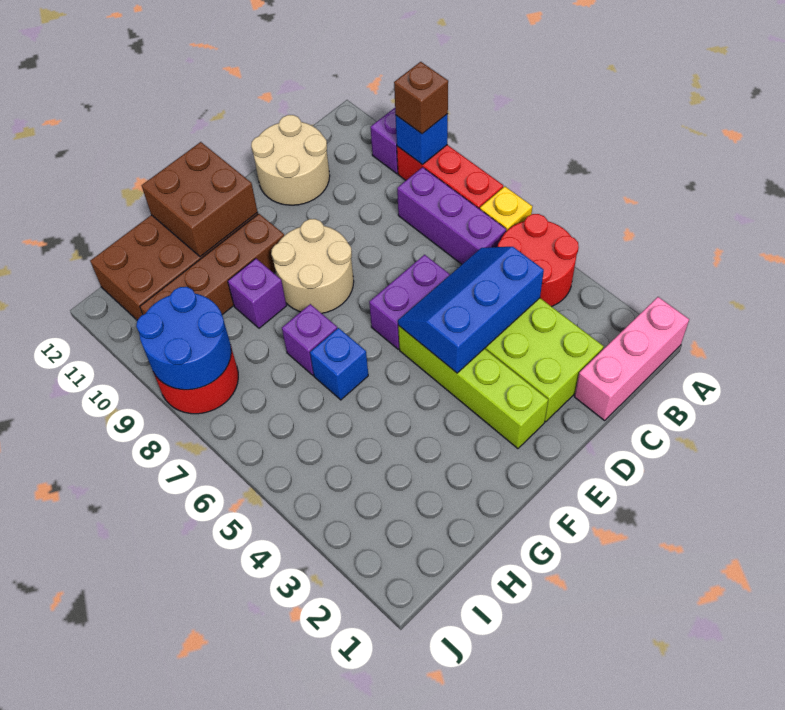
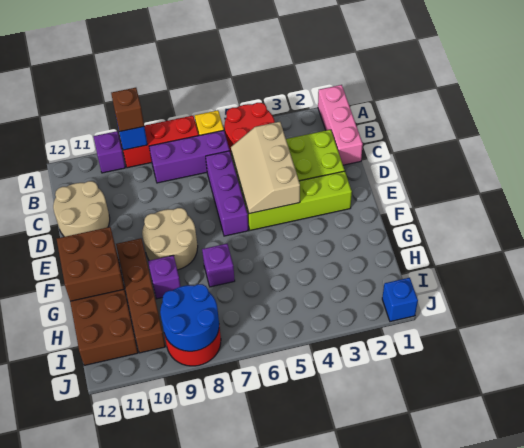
blue slope C4:E5 level 2 top 4 -> tan slope C4:E5 level 2 top 4
purple brick D6:E6 level 1 -> purple brick C6:E6 level 1
blue brick G6 level 1 -> blue brick J1 level 1

